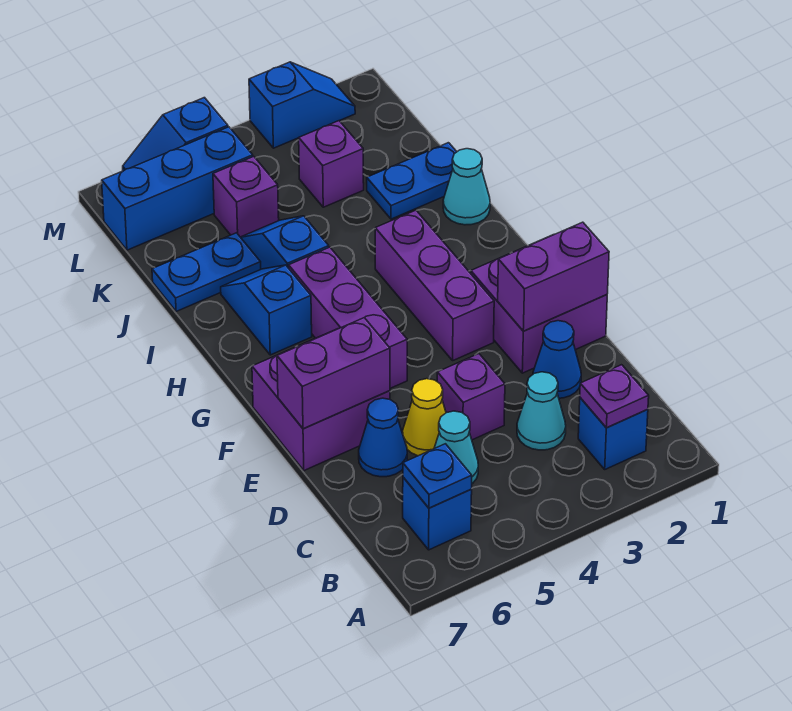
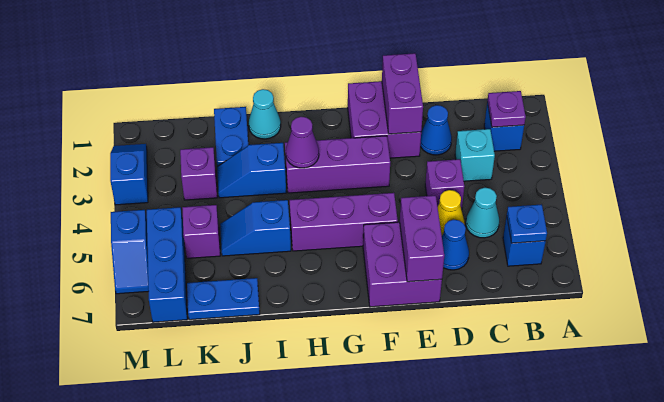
cyan cone C3 level 1 -> cyan brick C3 level 1
none -> purple cone H3 level 2
blue slope H6:I6 level 1 top H -> blue slope I3:J3 level 1 top I
blue plate J6:J7 level 1 -> blue plate J7:K7 level 1

